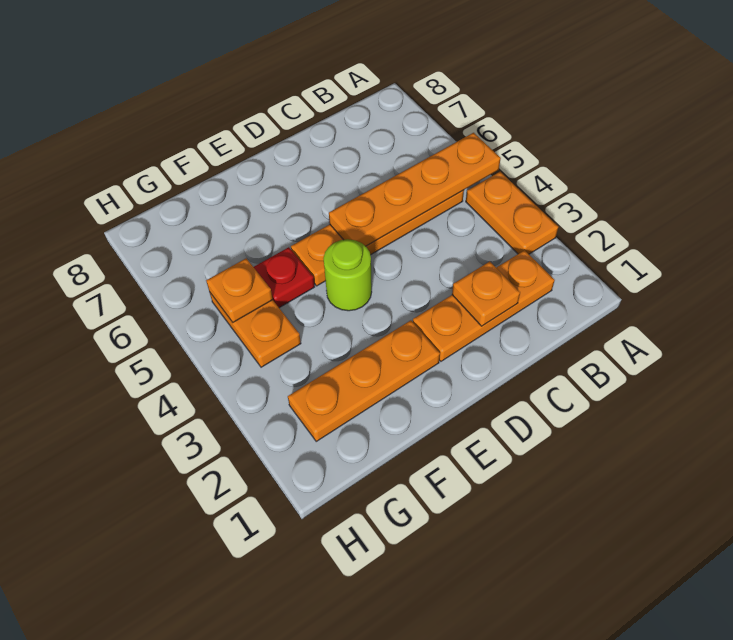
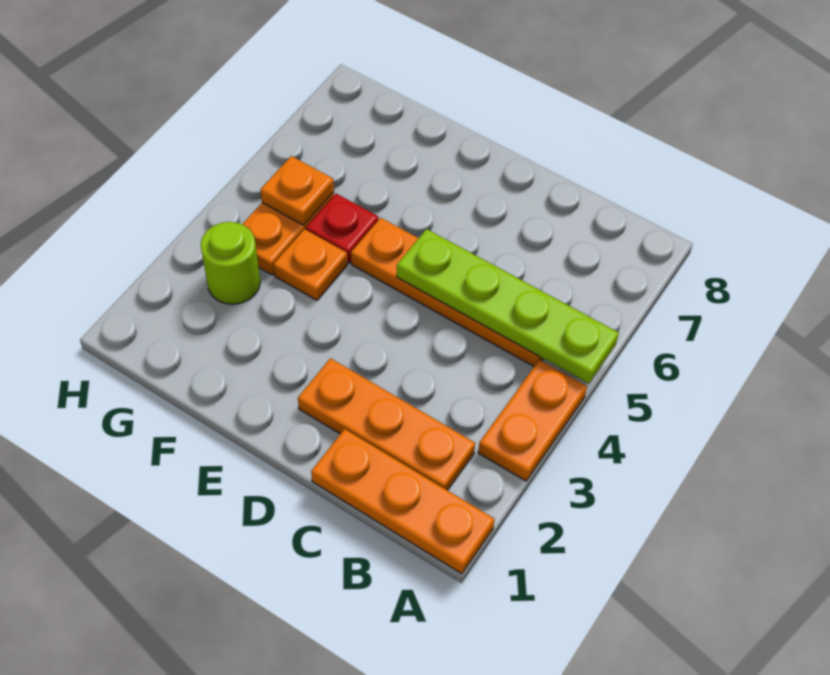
orange plate A5:D5 level 2 -> lime plate A5:D5 level 2
orange plate C2 level 2 -> orange plate F4 level 1
orange plate E2:G2 level 1 -> orange plate A1:C1 level 1
lime round brick E4 level 1 -> lime round brick G3 level 1

